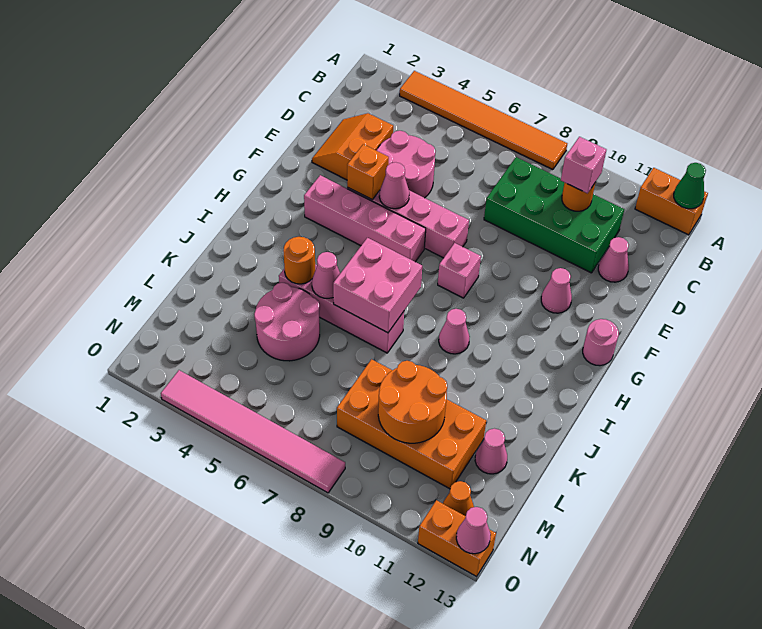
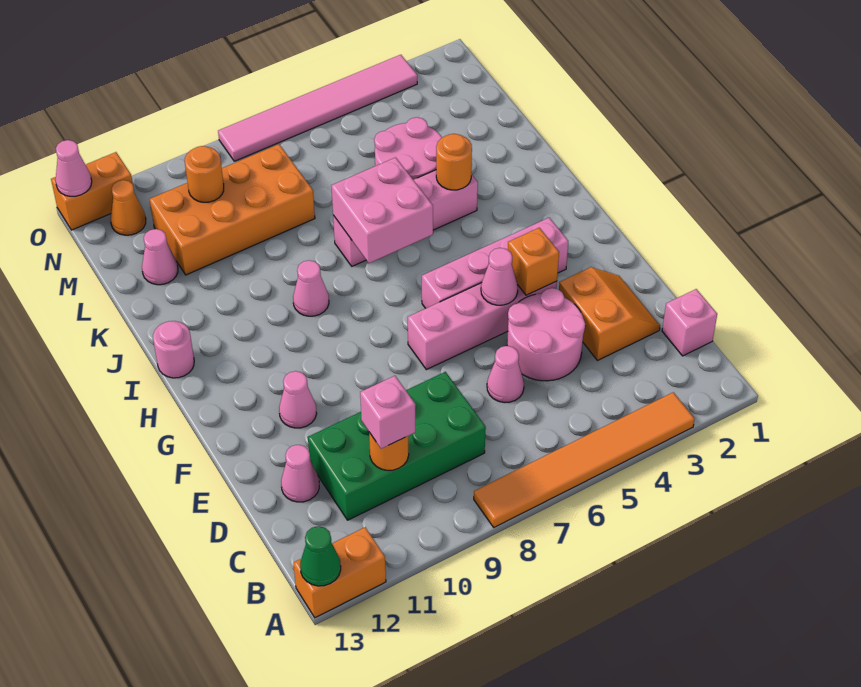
pink brick G8 level 1 -> pink brick C1 level 1
pink round brick G13 level 1 -> pink round brick I13 level 1
pink cone J5 level 2 -> pink cone D6 level 1
orange round brick L9:M10 level 2 -> orange round brick M10 level 2

